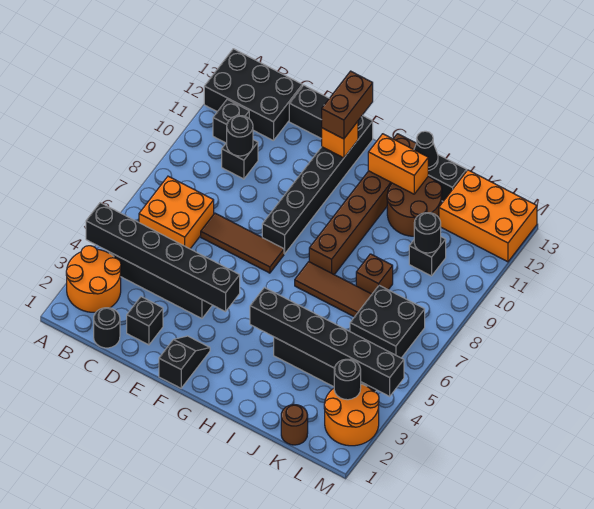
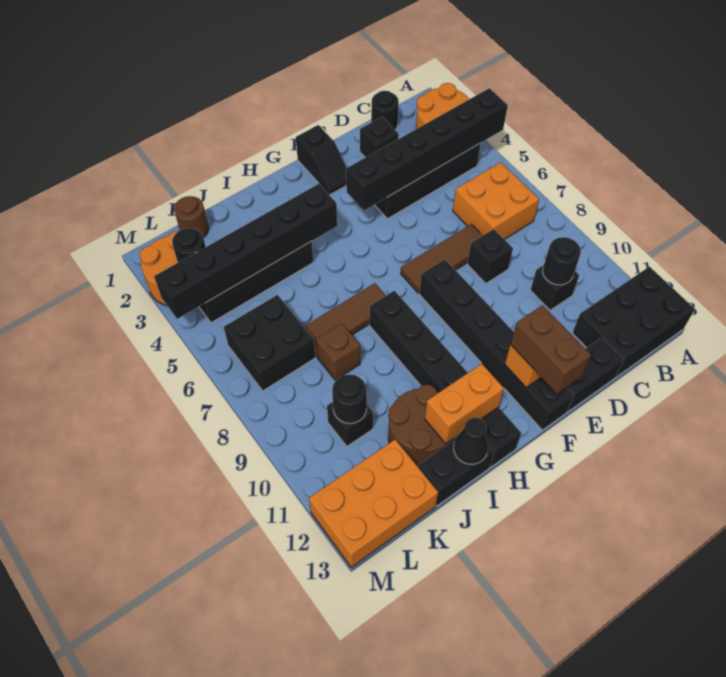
black brick B11 level 1 -> black brick D8 level 1
brown brick H8:H13 level 1 -> black brick H8:H13 level 1

